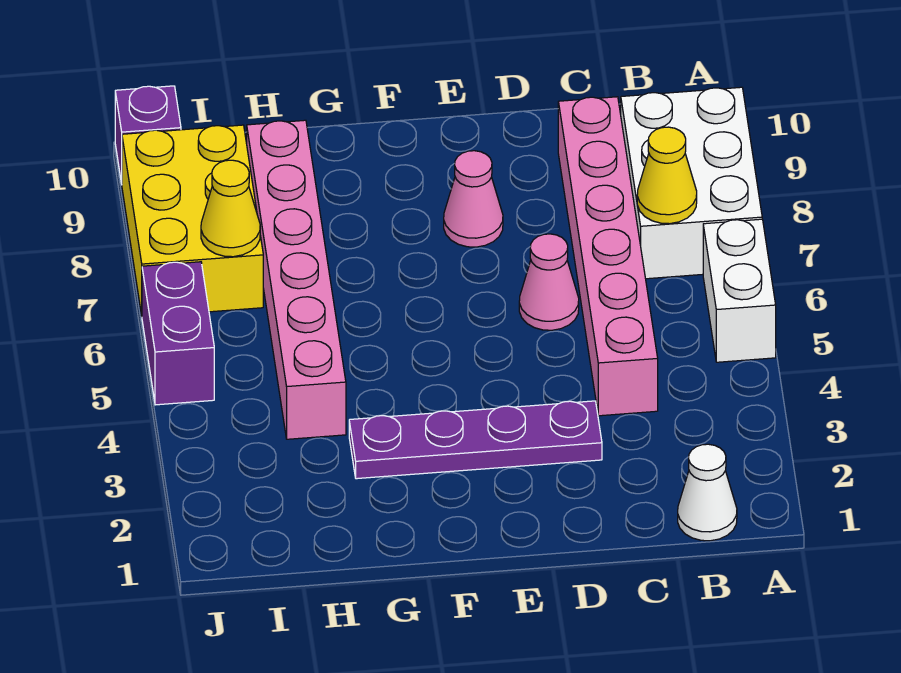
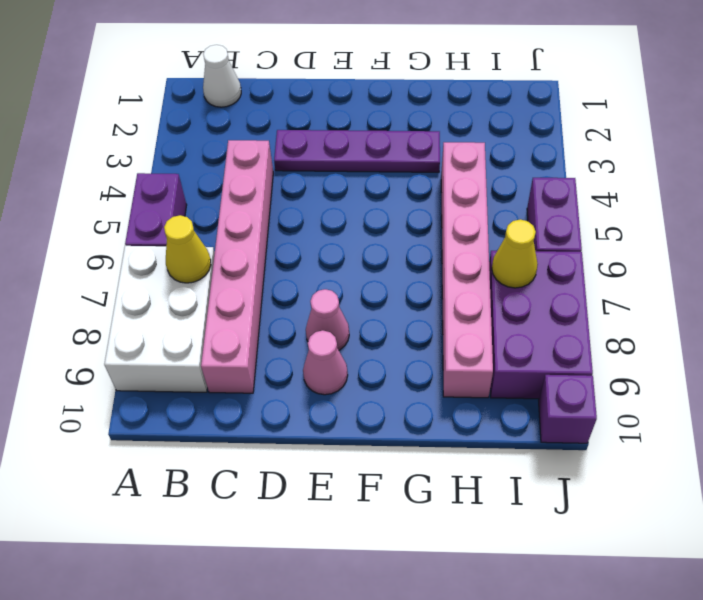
white brick A5:A6 level 1 -> purple brick A5:A6 level 1
pink cone D6 level 1 -> pink cone E9 level 1
yellow brick I7:J9 level 1 -> purple brick I7:J9 level 1

